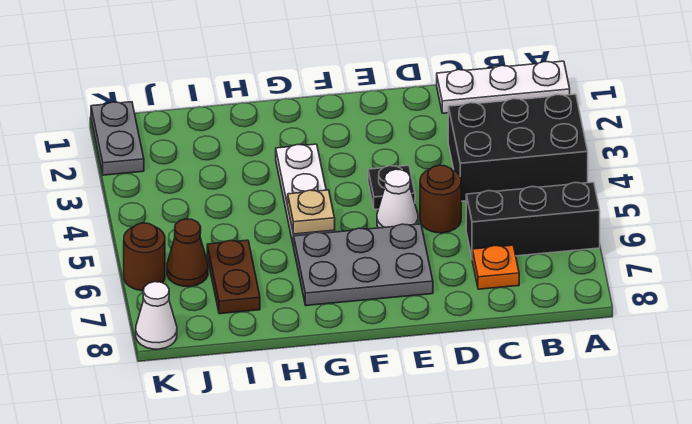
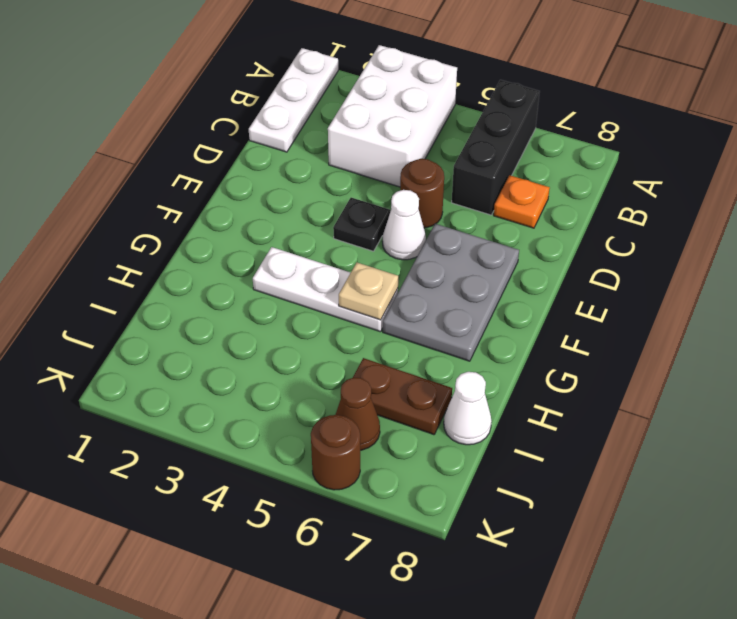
black brick A3:C4 level 1 -> white brick A3:C4 level 1
grey plate K1:K2 level 1 -> none
white cone K8 level 1 -> white cone I8 level 1

